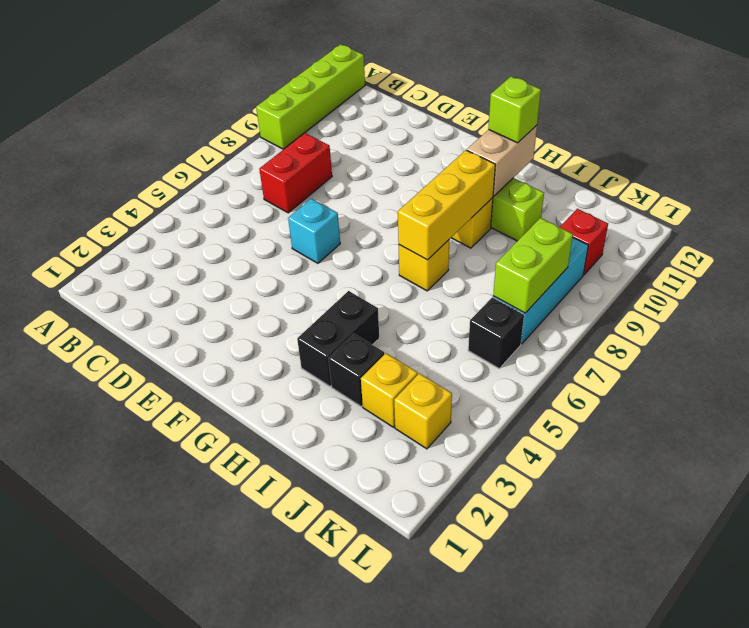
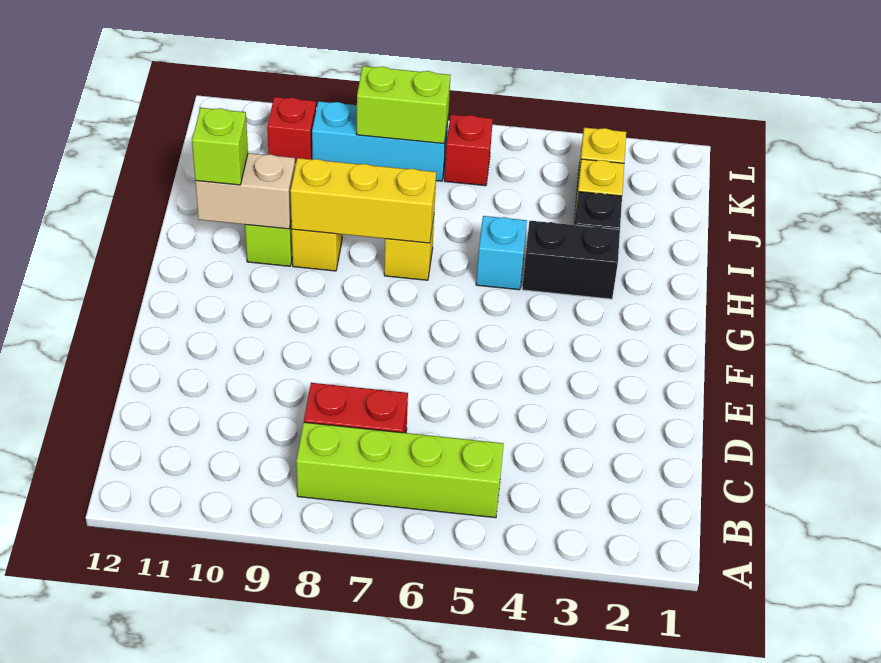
lime brick A9:A12 level 1 -> lime brick B5:B8 level 1
cyan brick E6 level 1 -> cyan brick H5 level 1
black brick K6 level 1 -> red brick K6 level 1

